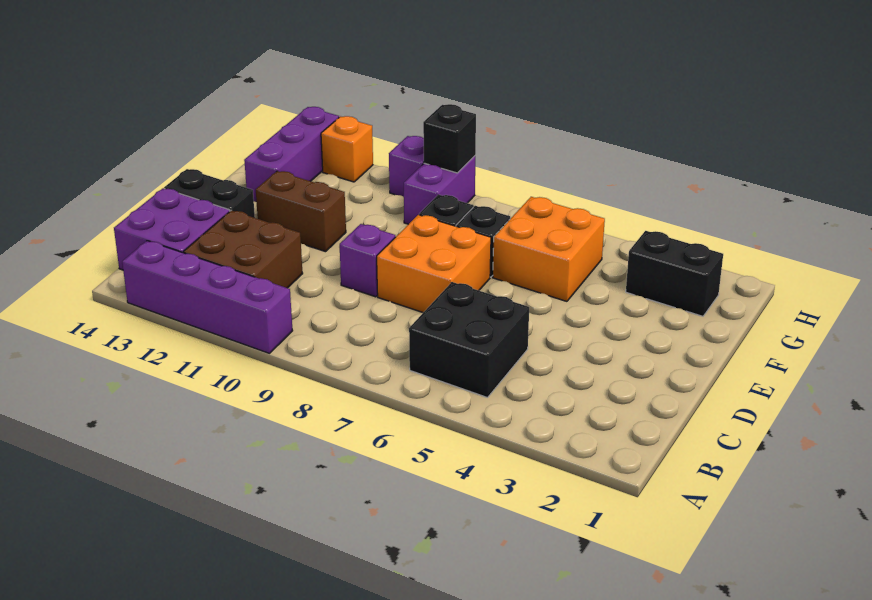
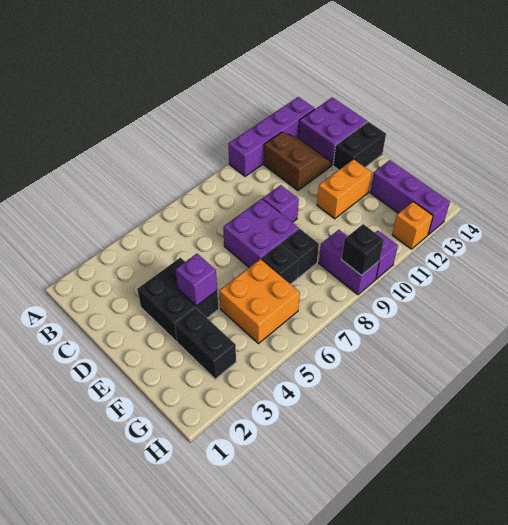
black brick B5:C6 level 1 -> black brick D3:E4 level 1
brown brick B11:C12 level 1 -> brown slope B11:C12 level 1 top 11
orange brick D7:E8 level 1 -> purple brick D7:E8 level 1
none -> purple brick E4 level 2
brown brick E11:E12 level 1 -> orange brick E11:E12 level 1
black brick G2:G3 level 1 -> black brick F3:G3 level 1

